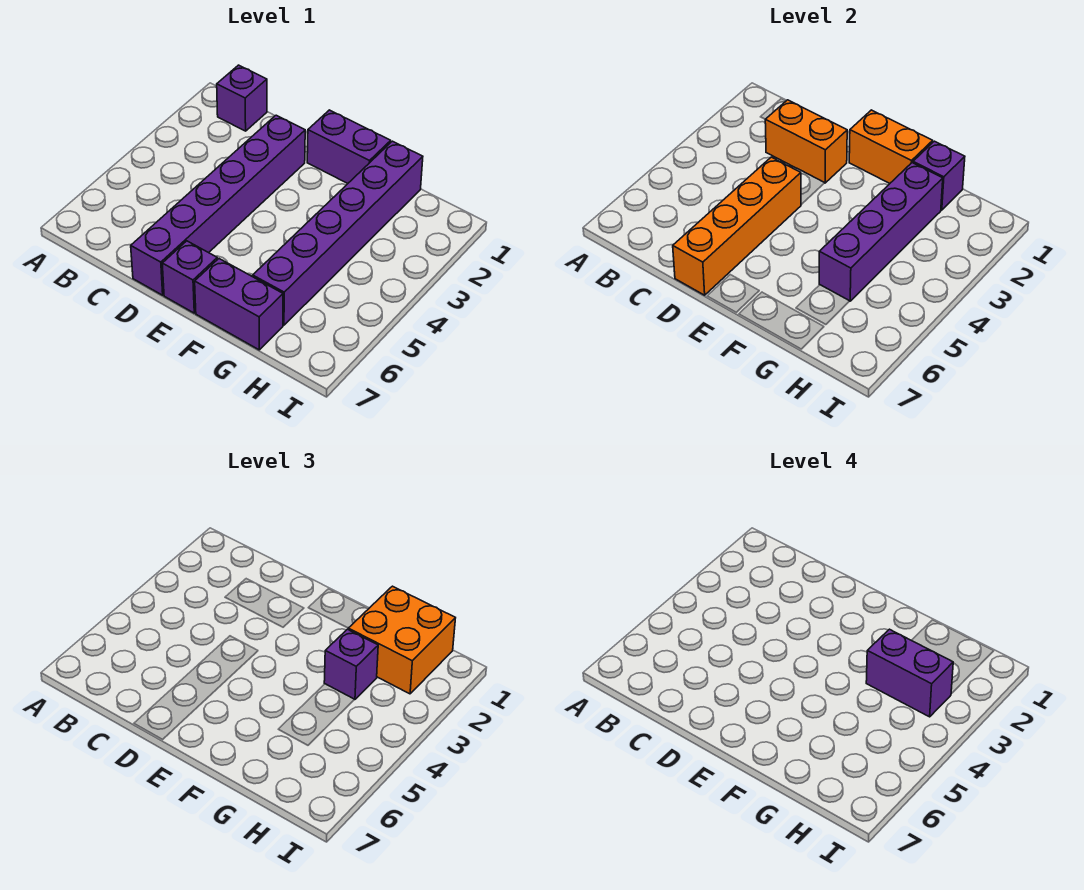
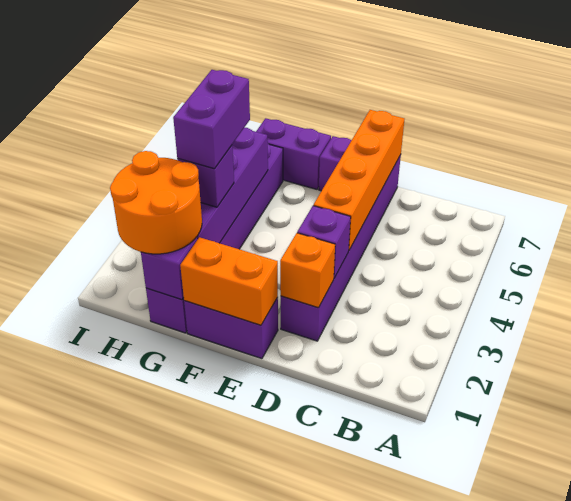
purple brick B1 level 1 -> purple brick D3 level 2
orange brick C2:D2 level 2 -> orange brick D2 level 2
orange brick G1:H2 level 3 -> orange round brick G1:H2 level 3
purple brick G3:H3 level 4 -> purple brick G3:G4 level 4

